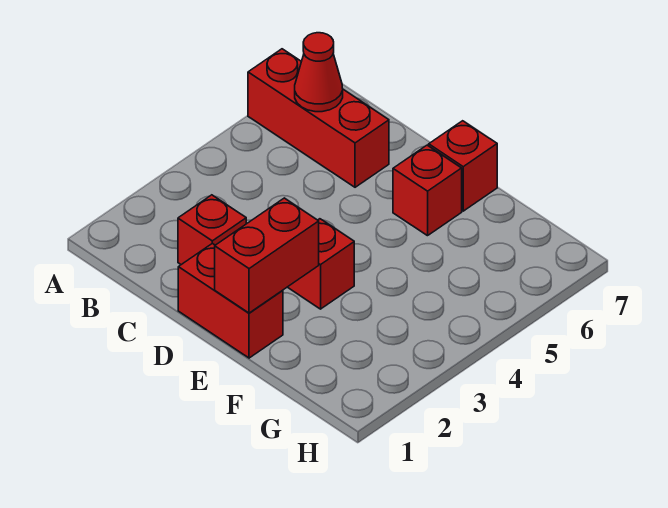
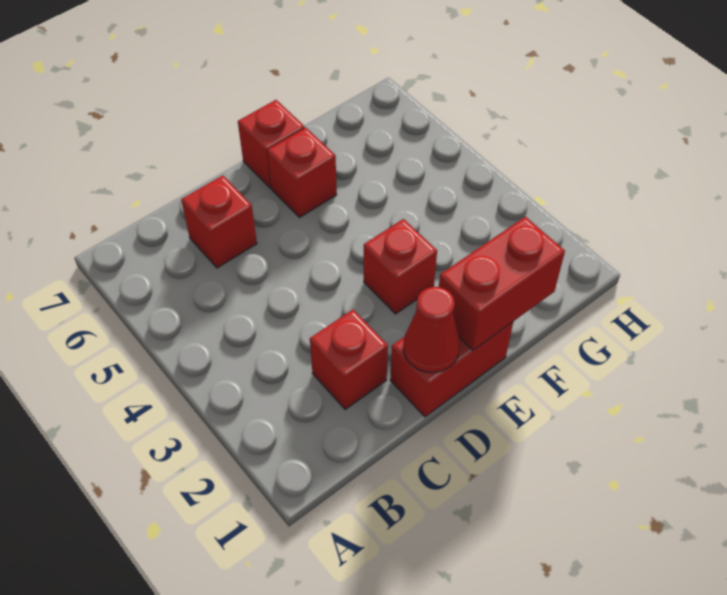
red brick A6:C6 level 1 -> red brick C6 level 1
red cone B6 level 2 -> red cone D1 level 2
red brick E1:E2 level 2 -> red brick E1:F1 level 2

